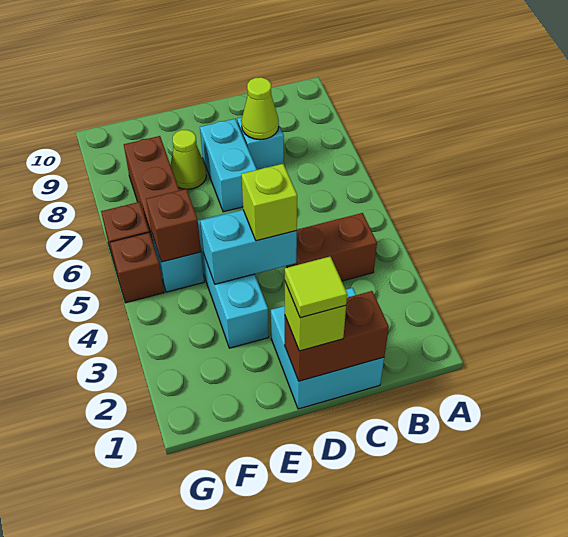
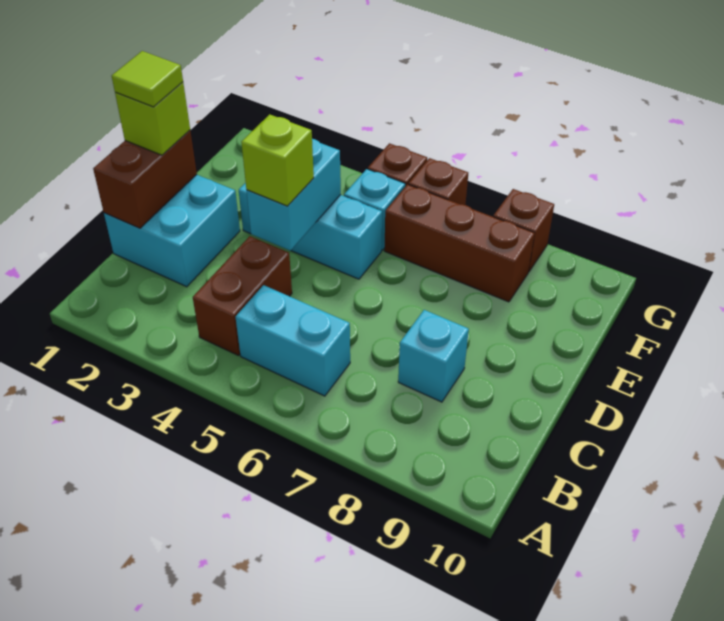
lime cone C8 level 2 -> none
cyan brick D7:D8 level 1 -> cyan brick B5:B6 level 1
lime cone E8 level 1 -> none
brown brick F5 level 2 -> brown brick G8 level 1

